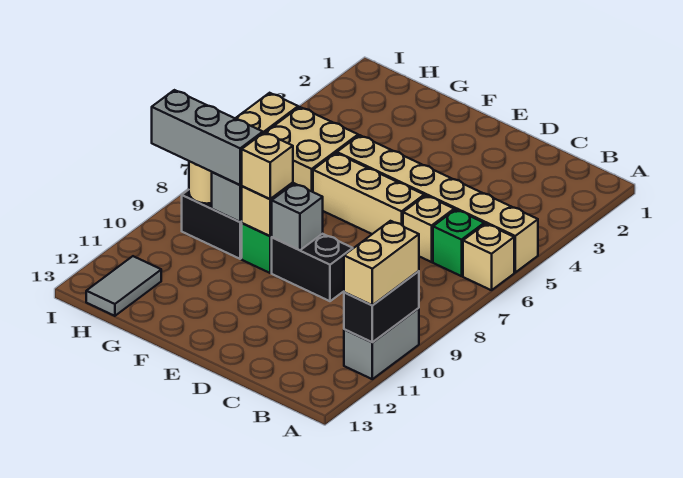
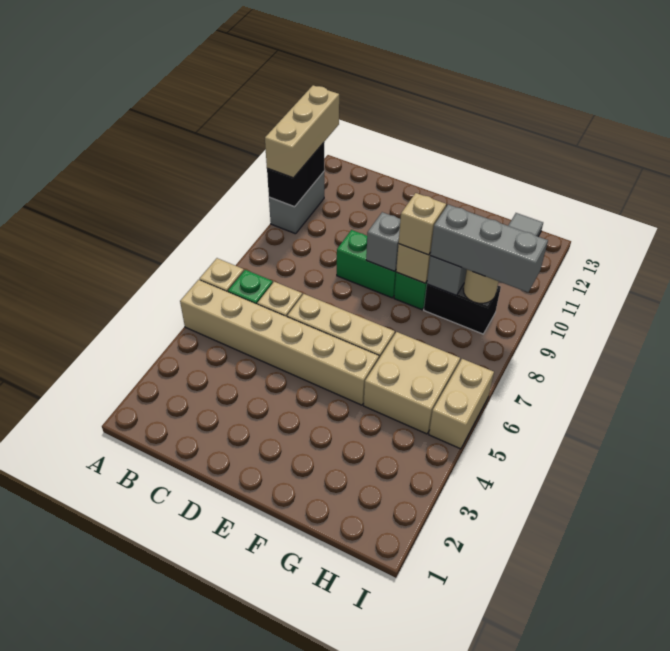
tan brick A10:A11 level 3 -> tan brick A10:A12 level 3
black brick D9:E9 level 1 -> green brick D9:E9 level 1

